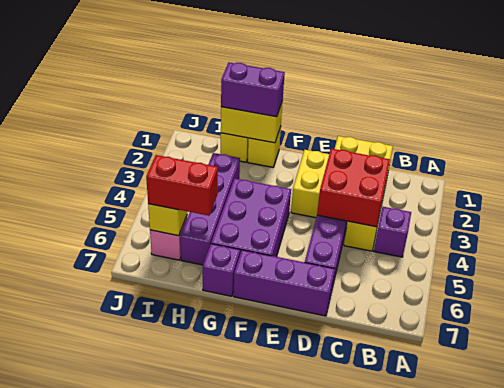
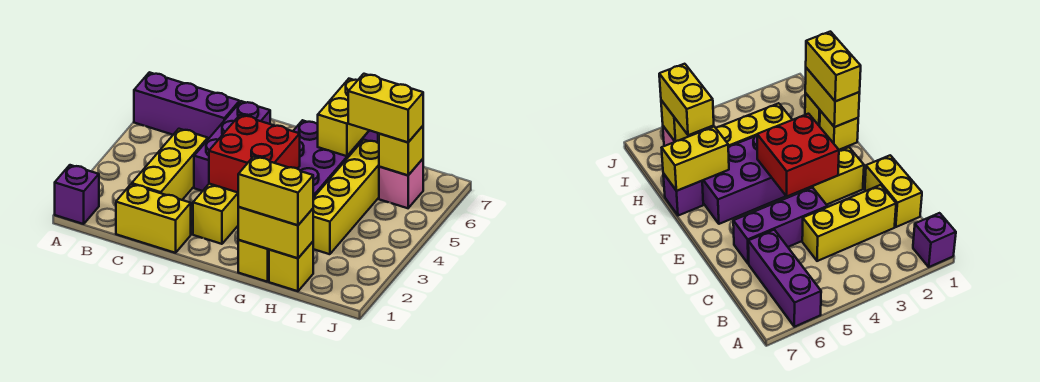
purple brick B4 level 1 -> purple brick A1 level 1
red brick C3:D4 level 2 -> red brick E3:F4 level 2
purple brick D7:F7 level 1 -> purple brick A6:C6 level 1
purple brick G1:H1 level 3 -> yellow brick G1:H1 level 3
none -> yellow brick G6:G7 level 2
purple brick H3:H6 level 1 -> yellow brick H3:H6 level 1
red brick H6:I6 level 3 -> yellow brick H6:I6 level 3

